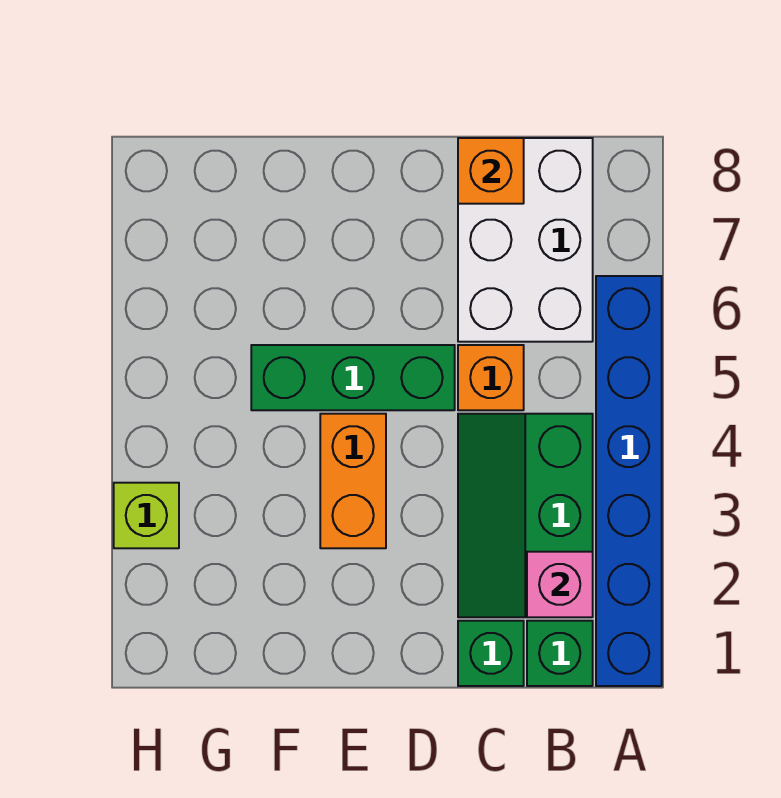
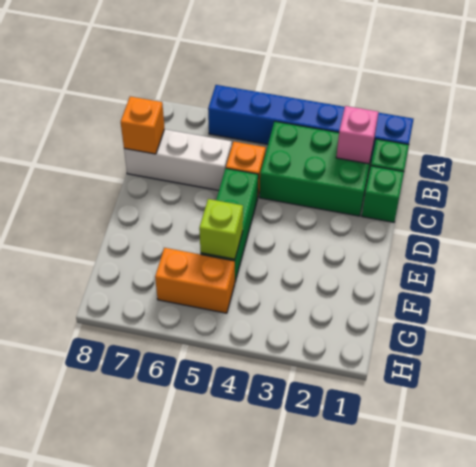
green slope B2:C4 level 1 top B -> green brick B2:C4 level 1
white brick B6:C8 level 1 -> white brick C6:C8 level 1
orange brick E3:E4 level 1 -> orange brick G5:G6 level 1
lime brick H3 level 1 -> lime brick F5 level 2

